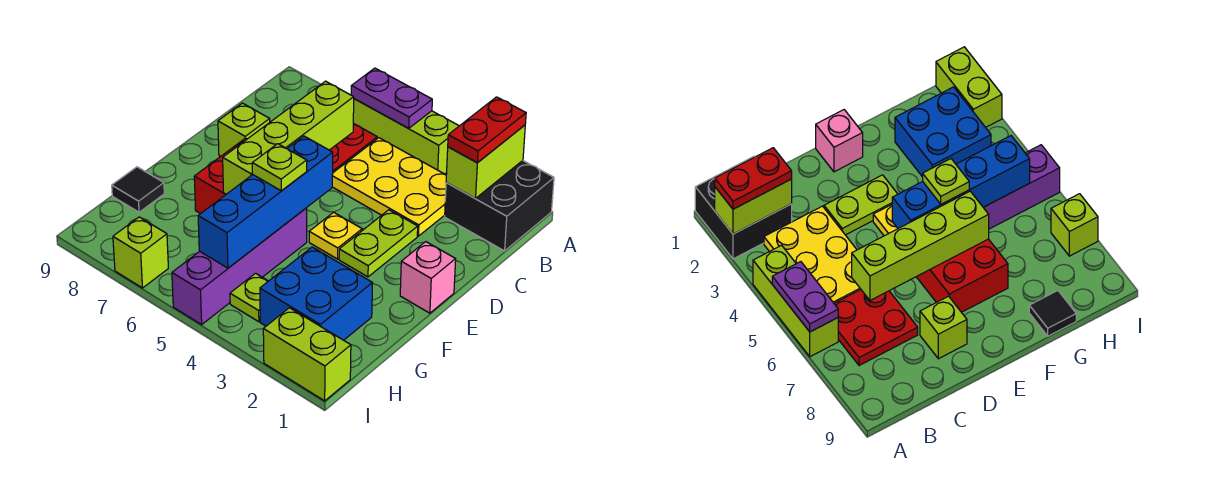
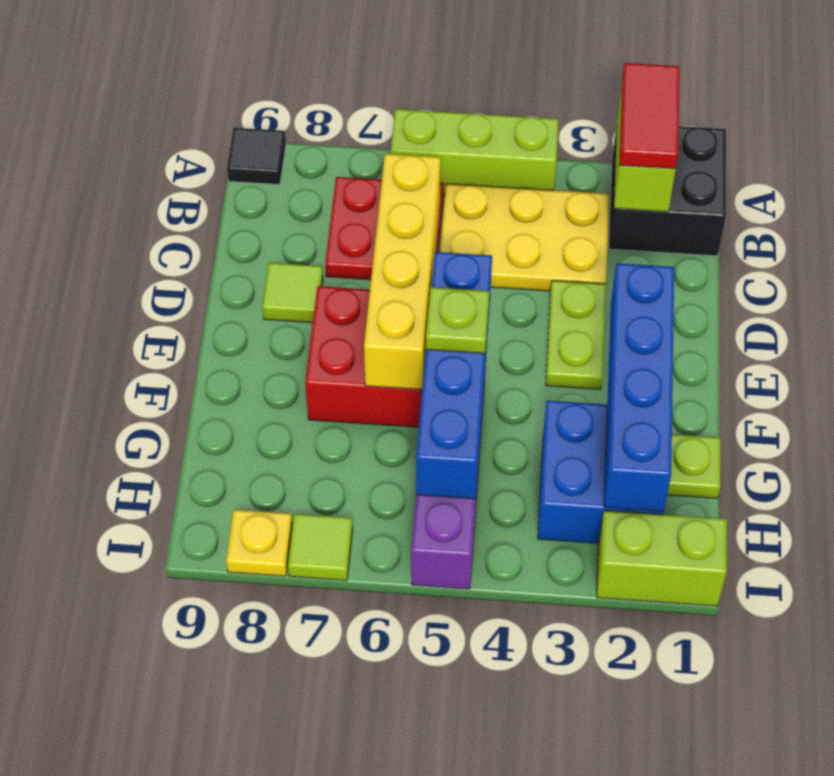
red plate A2:B2 level 3 -> red tile A2:B2 level 3
purple plate A5:A6 level 2 -> none
lime brick C6:F6 level 2 -> yellow brick C6:F6 level 2
lime brick D8 level 1 -> lime tile D8 level 1
pink brick E1 level 1 -> none
none -> blue brick E2:H2 level 2
yellow plate E4 level 1 -> yellow plate I8 level 1
black tile G9 level 1 -> black tile A9 level 1
lime plate H4 level 1 -> lime plate G1 level 1
lime brick I7 level 1 -> lime tile I7 level 1

